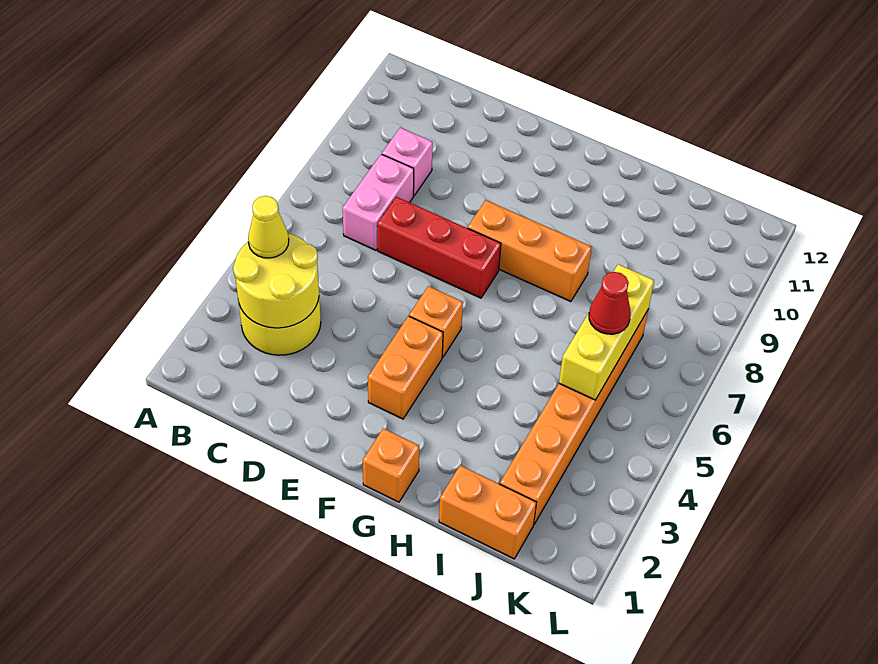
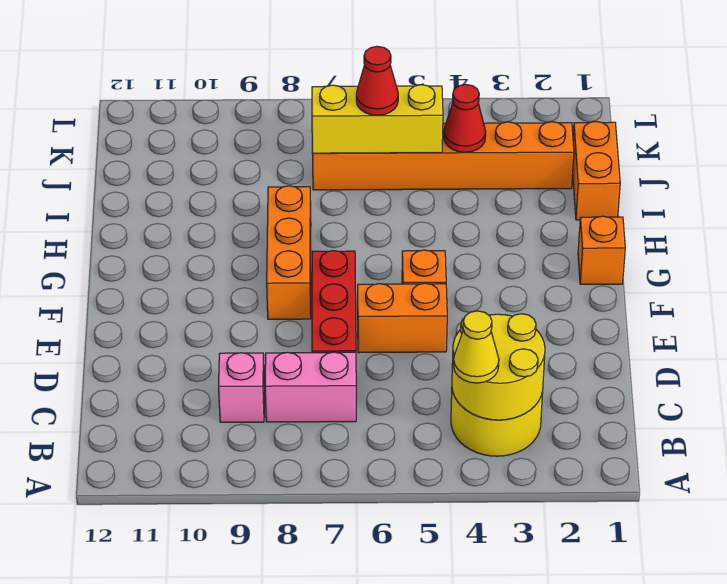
orange brick F3:F4 level 1 -> orange brick E5:E6 level 1
none -> red cone J4 level 2

